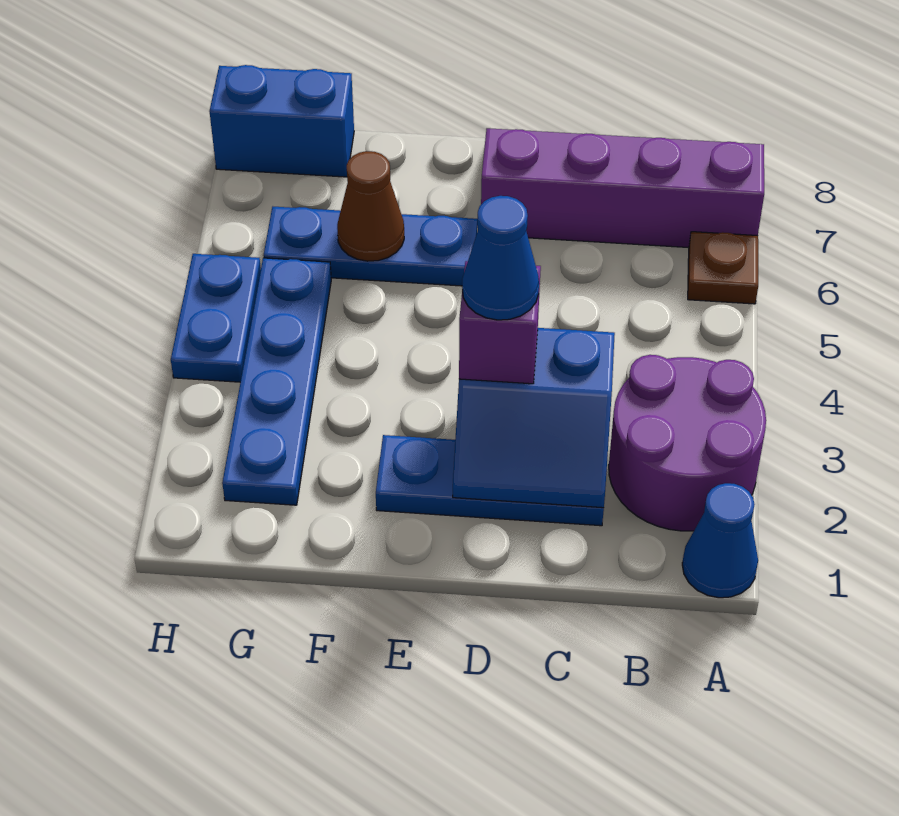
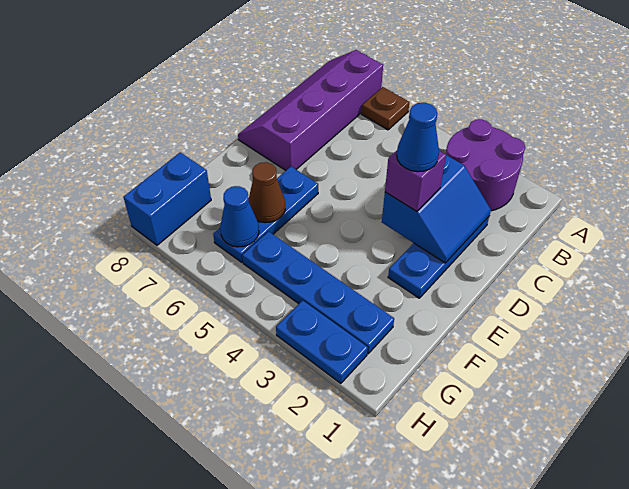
blue cone A1 level 1 -> blue cone G6 level 2
blue plate H4:H5 level 1 -> blue plate H2:H3 level 1

